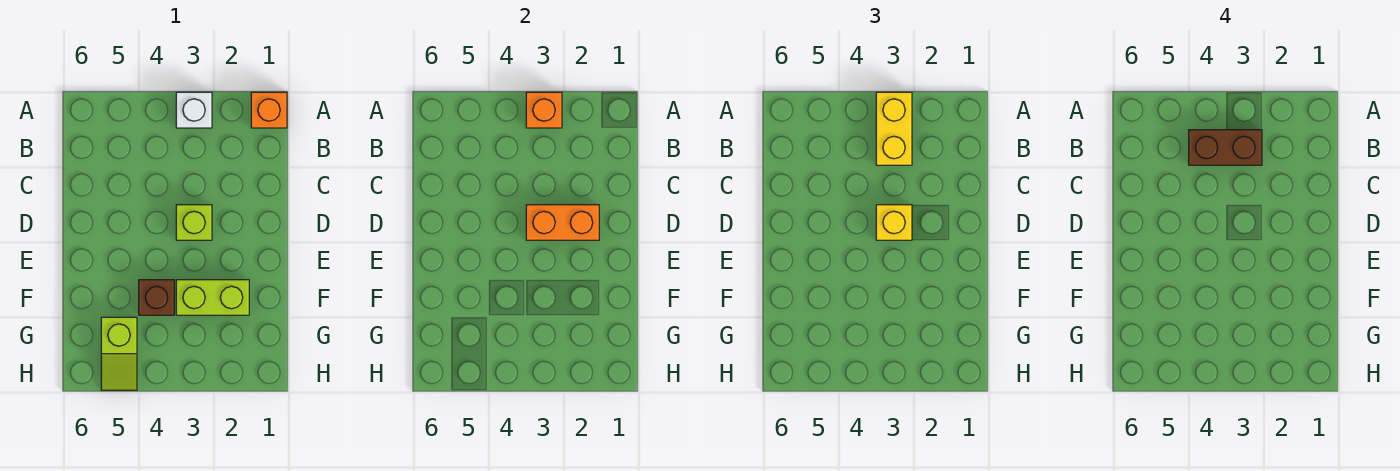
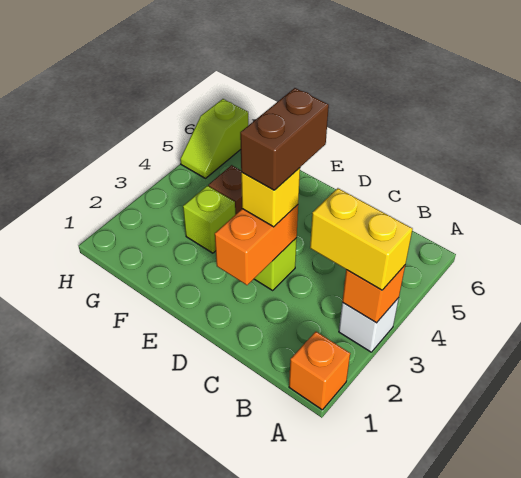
brown brick B3:B4 level 4 -> brown brick D3:D4 level 4
lime brick F2:F3 level 1 -> lime brick F3 level 1
lime slope G5:H5 level 1 top G -> lime slope H5:H6 level 1 top 6

